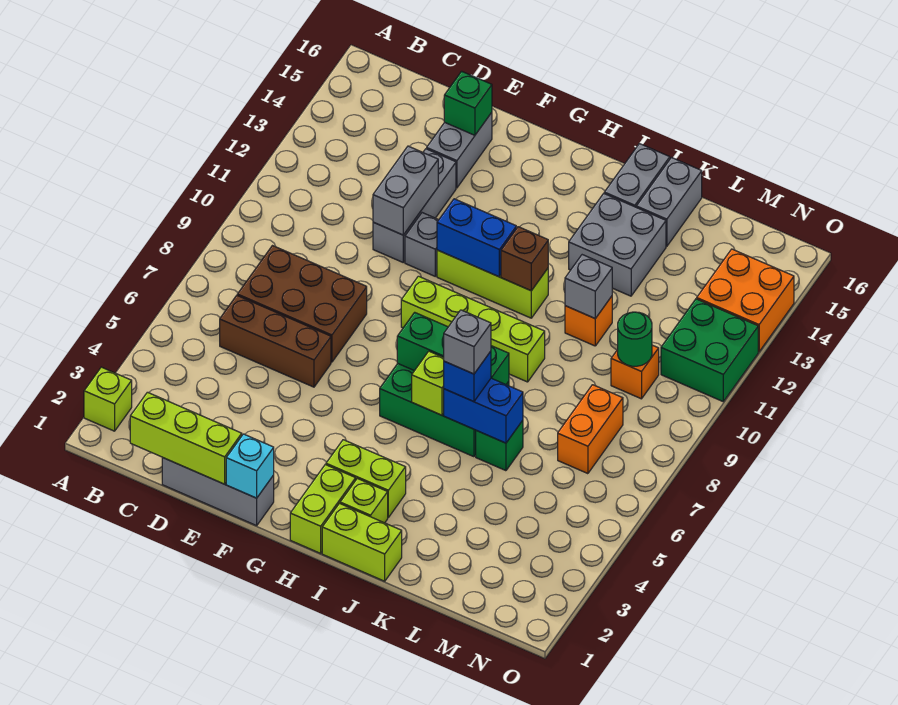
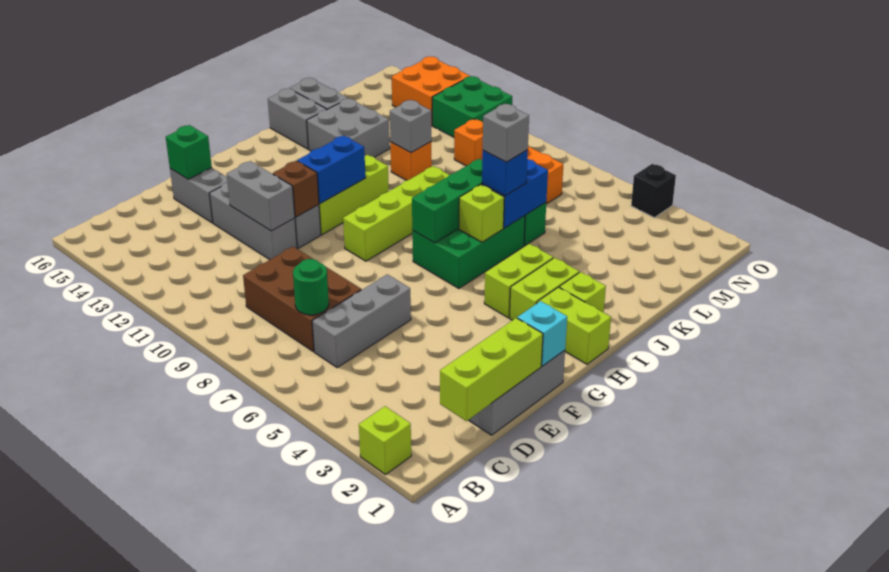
brown brick C6:E6 level 1 -> grey brick C6:E6 level 1
brown brick C7:E8 level 1 -> brown brick C7:D9 level 1
lime brick I1:J1 level 1 -> lime brick H4:I4 level 1
brown brick I11 level 2 -> brown brick F11 level 2
green round brick M10 level 2 -> green round brick C7 level 2
none -> black brick O4 level 1

